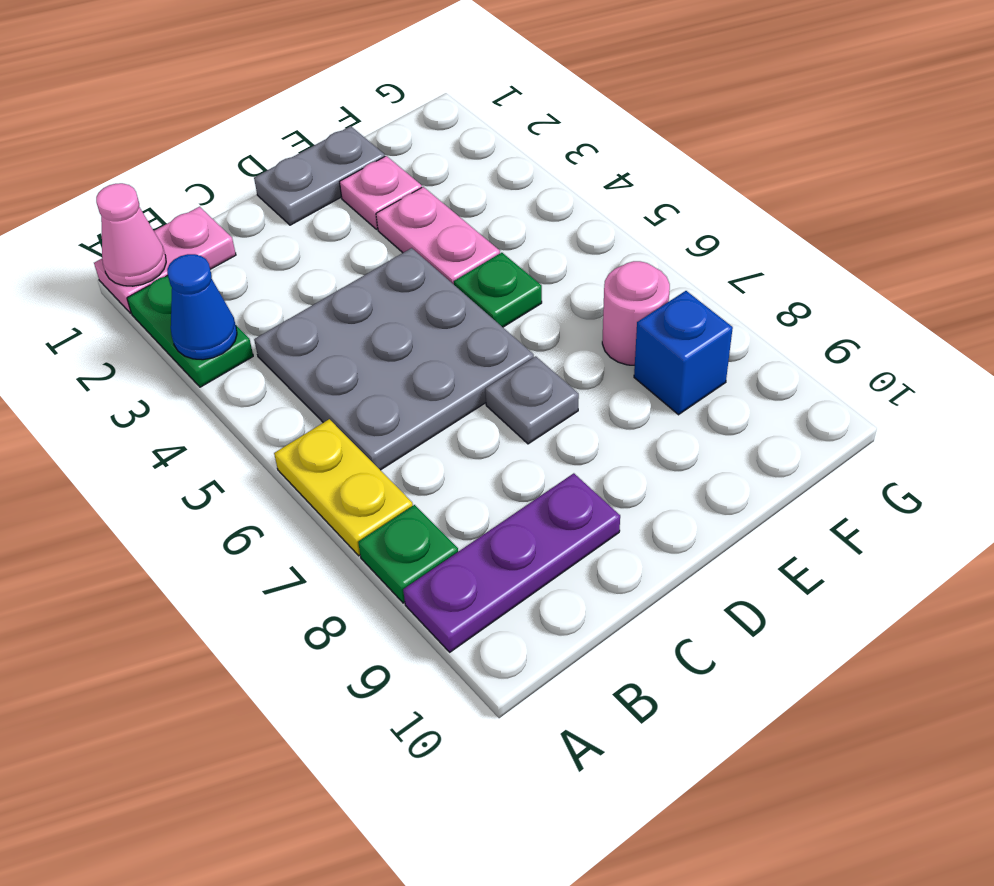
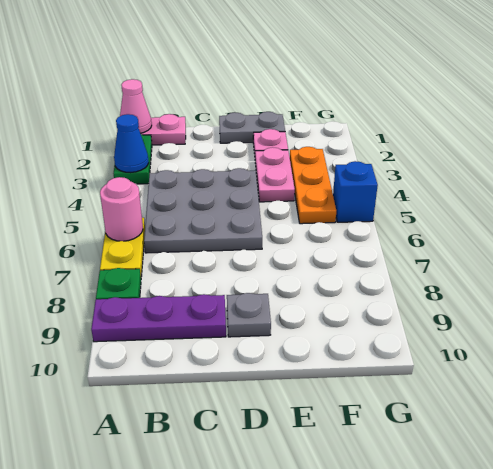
grey plate D7 level 1 -> grey plate D9 level 1
green plate E5 level 1 -> none
none -> orange plate F3:F5 level 1
pink round brick F7 level 1 -> pink round brick A6 level 2
blue brick F8 level 1 -> blue brick G5 level 1

